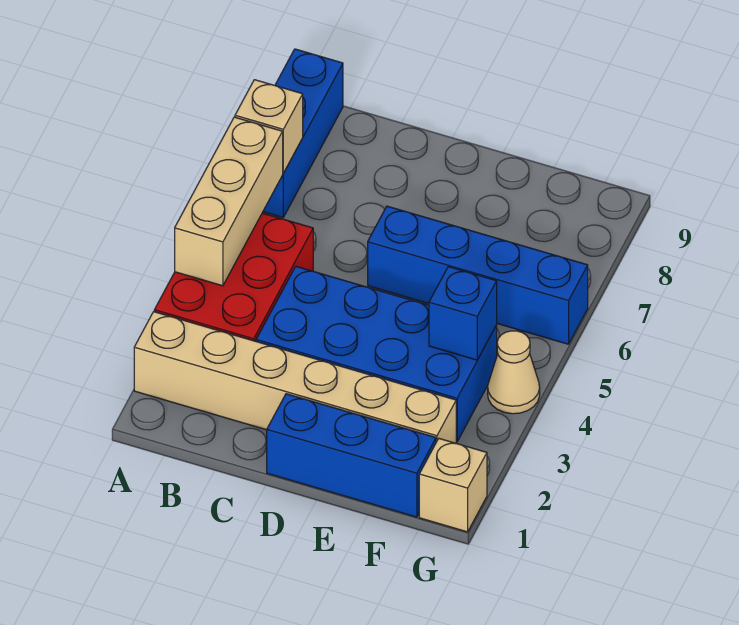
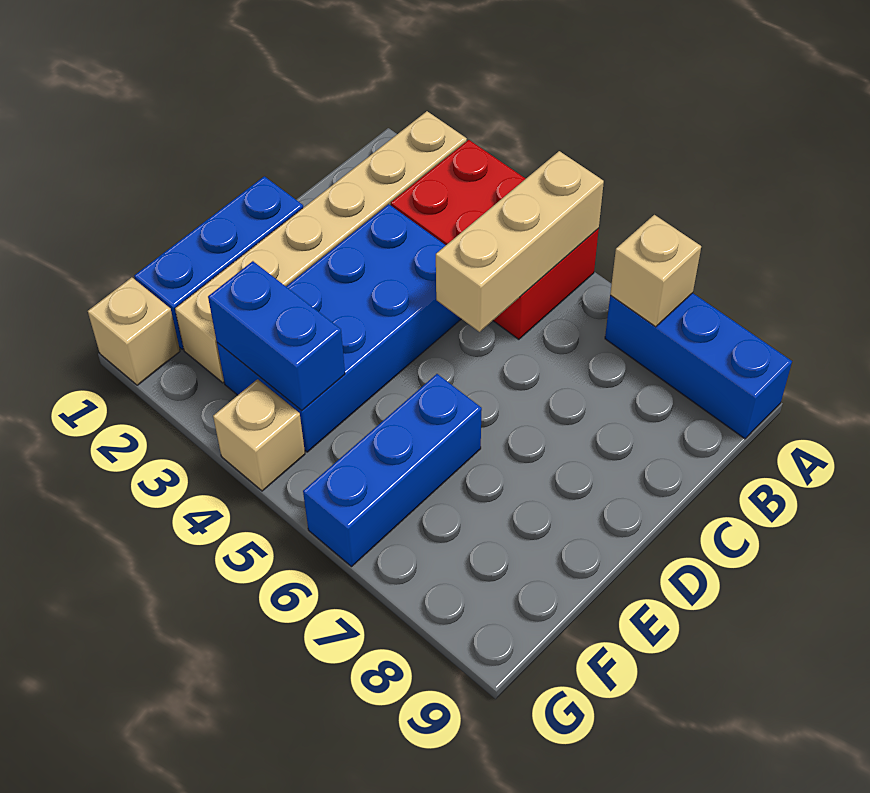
tan brick A4:A6 level 2 -> tan brick A5:C5 level 2
blue brick D6:G6 level 1 -> blue brick E6:G6 level 1
blue brick F4 level 2 -> blue brick F3:F4 level 2
tan cone G4 level 1 -> tan brick G4 level 1

